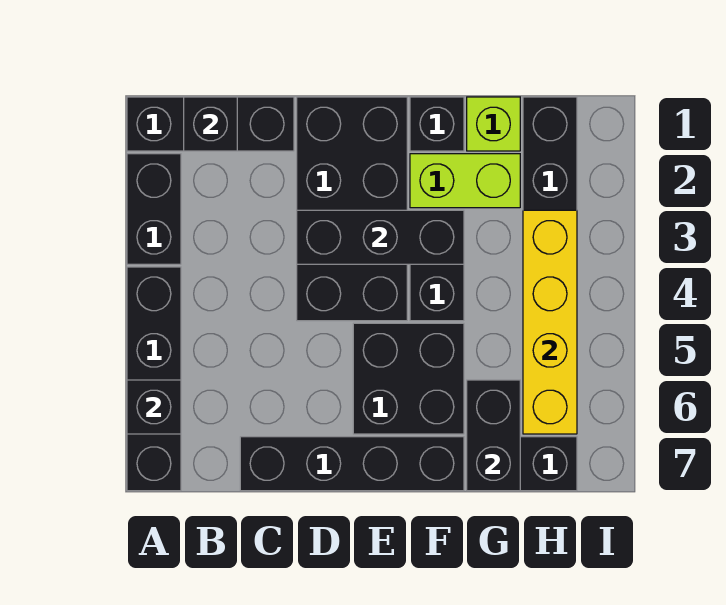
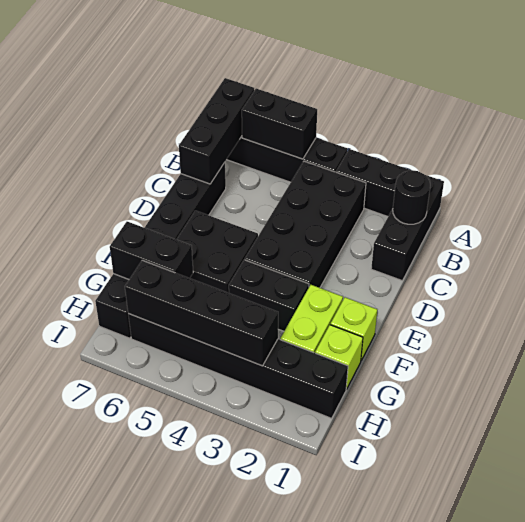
black brick A6 level 2 -> black brick A5:A6 level 2
black brick B1 level 2 -> black round brick B1 level 2
black brick D1:E4 level 1 -> black brick B3:E4 level 1
black brick D3:F3 level 2 -> black brick A7:C7 level 2
black brick F1 level 1 -> lime brick F1 level 1
yellow brick H3:H6 level 2 -> black brick H3:H6 level 2

